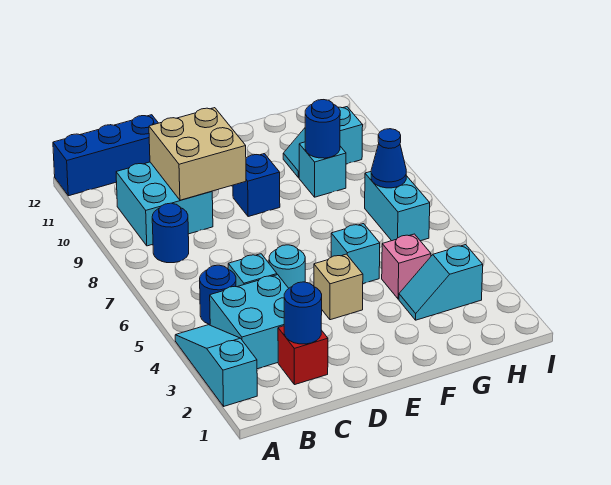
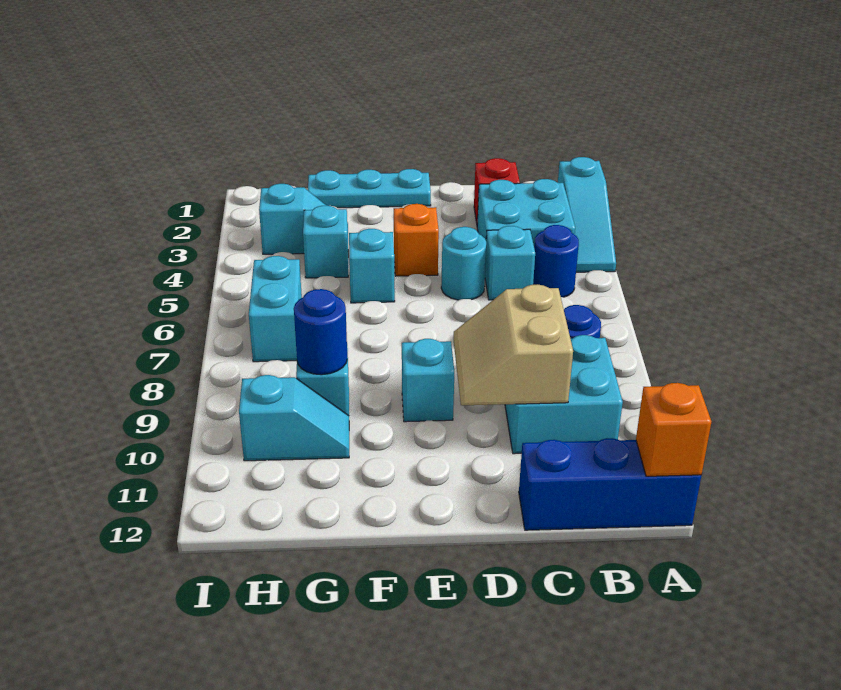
none -> orange brick A12 level 2
blue round brick C2 level 2 -> none
tan brick C9:D10 level 2 -> tan slope C9:D10 level 2 top C
none -> cyan plate E1:G1 level 1
tan brick E4 level 1 -> orange brick E4 level 1
blue brick E9 level 1 -> cyan brick E9 level 1
pink brick G4 level 1 -> cyan brick G4 level 1
blue cone H7 level 2 -> none

